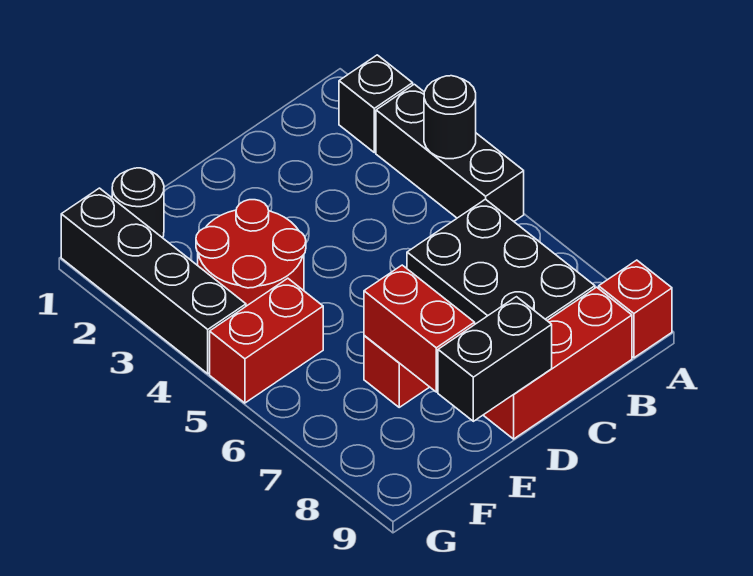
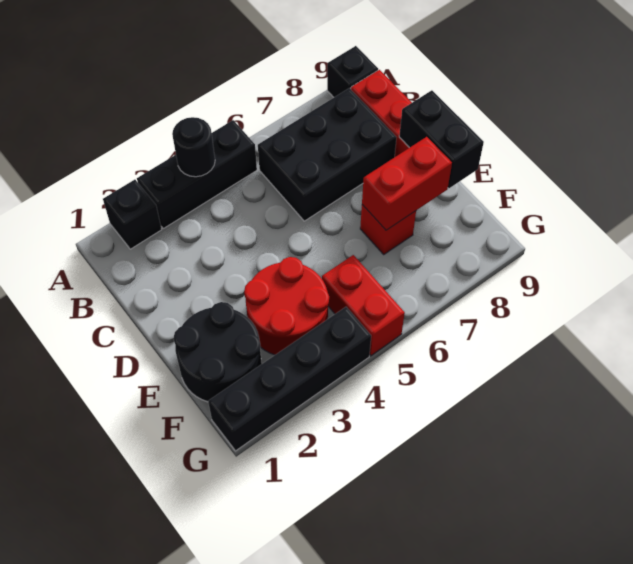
red brick A9 level 1 -> black brick A9 level 1
black round brick F1 level 1 -> black round brick E1:F2 level 1

